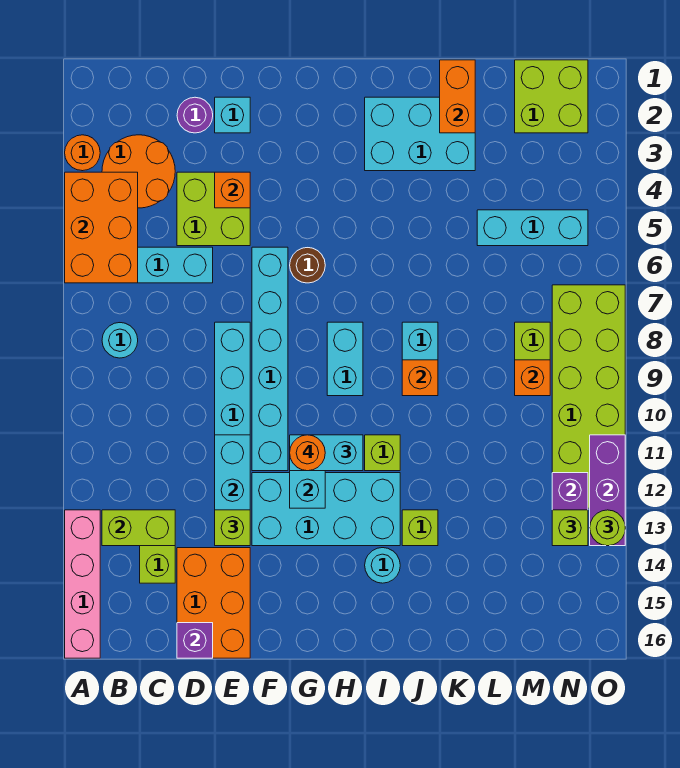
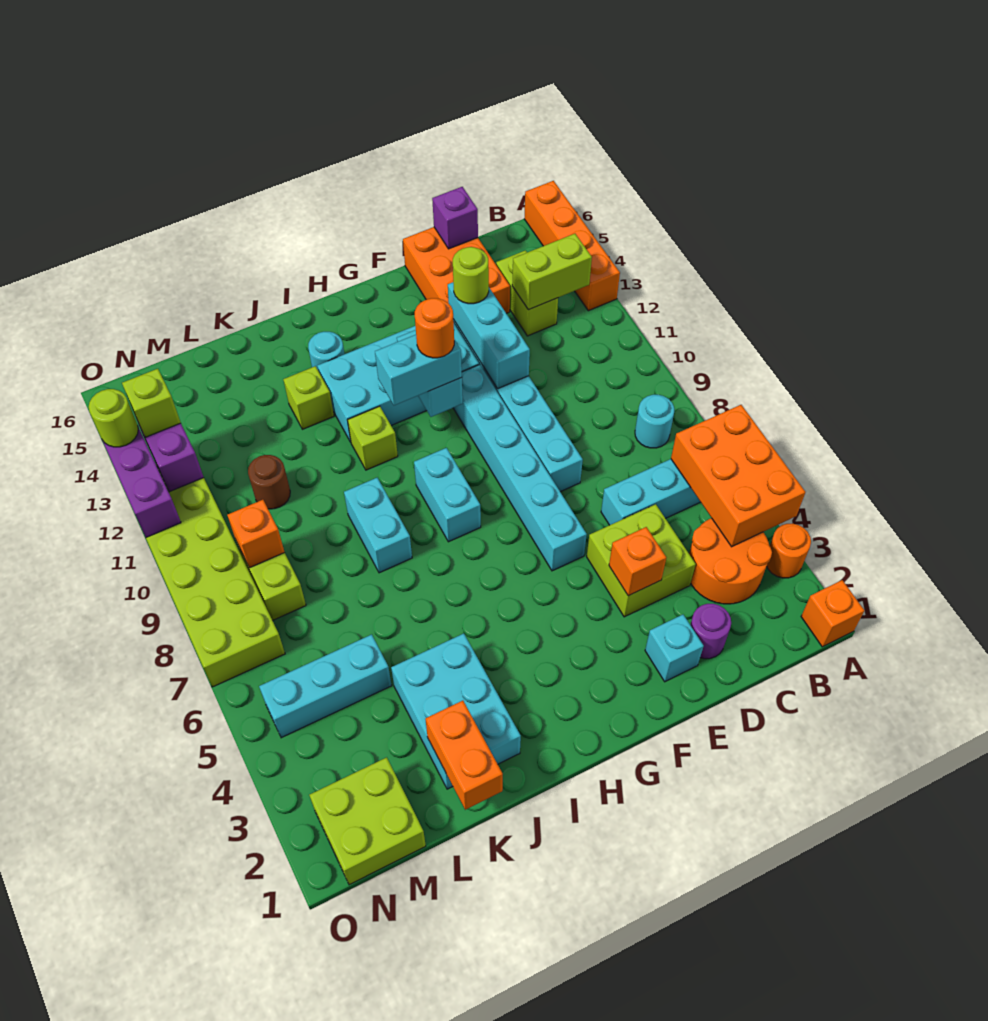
pink brick A13:A16 level 1 -> orange brick A13:A16 level 1
lime brick E13 level 3 -> lime round brick E13 level 3
brown round brick G6 level 1 -> brown round brick L11 level 1
cyan brick I2:K3 level 1 -> cyan brick J2:K4 level 1
orange brick J9 level 2 -> orange brick A1 level 1

